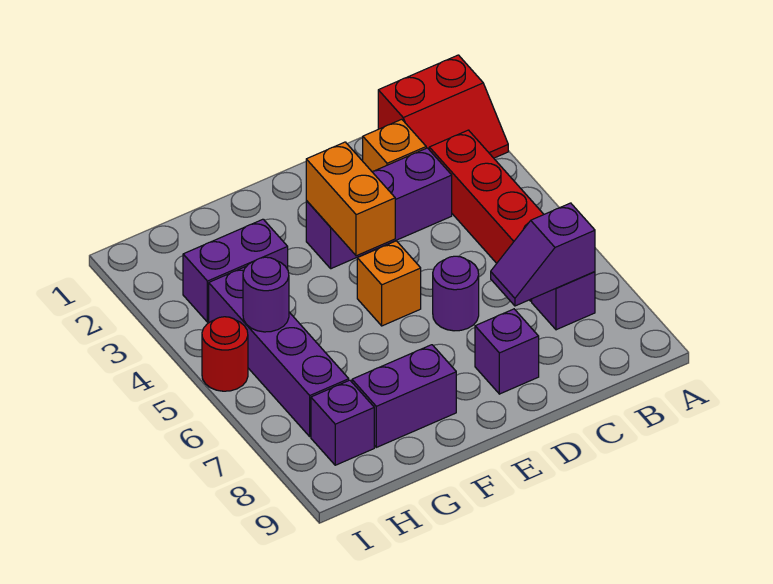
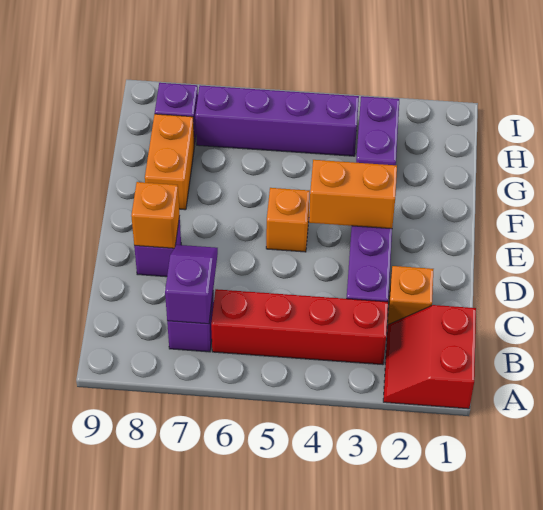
purple round brick D6 level 1 -> none
none -> orange brick D8 level 2
purple brick F8:G8 level 1 -> orange brick F8:G8 level 1
purple round brick H5 level 2 -> none
red round brick I5 level 1 -> none

